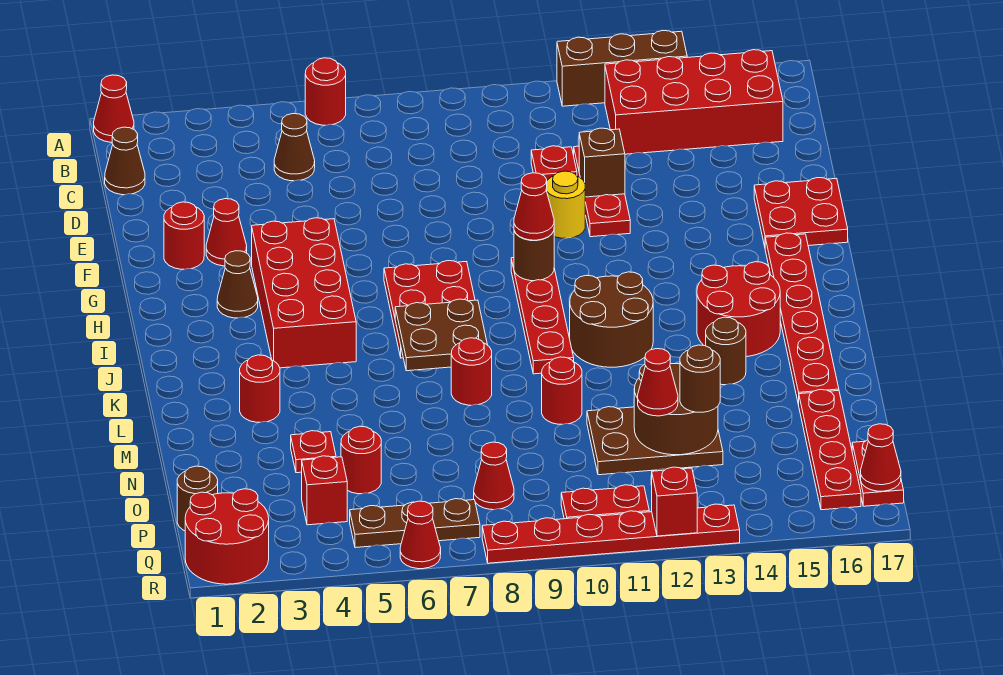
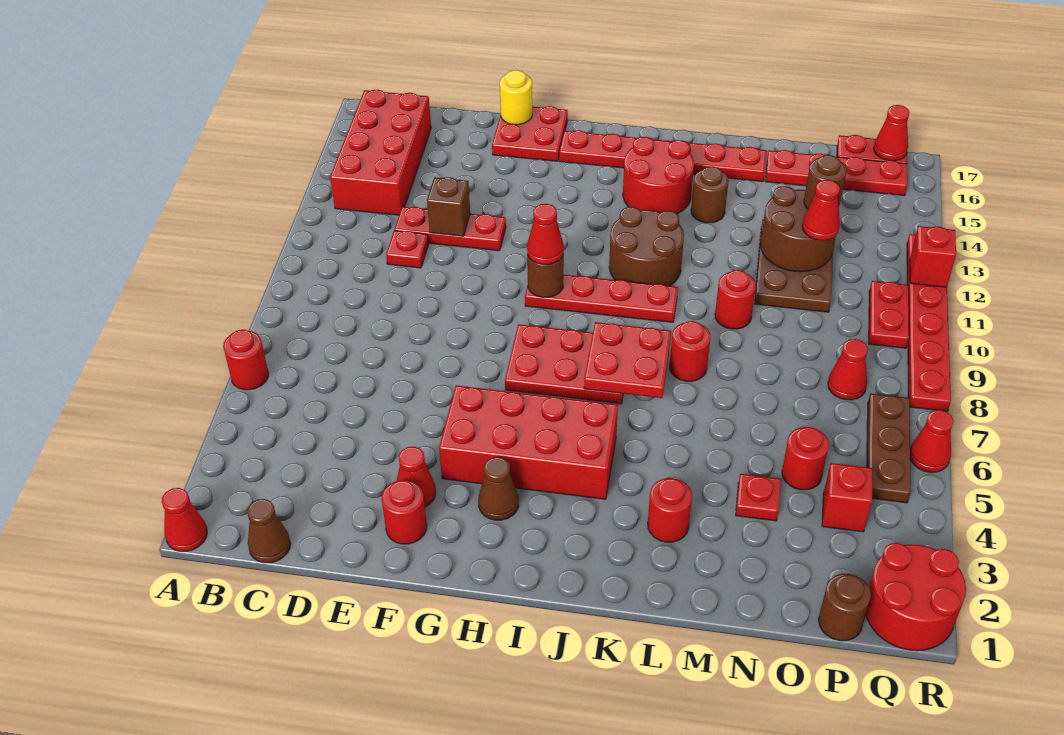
brown brick A12:A14 level 1 -> none
brown cone C5 level 1 -> none
yellow round brick F11 level 1 -> yellow round brick F17 level 2
brown plate J7:K8 level 2 -> red plate J7:K8 level 2

